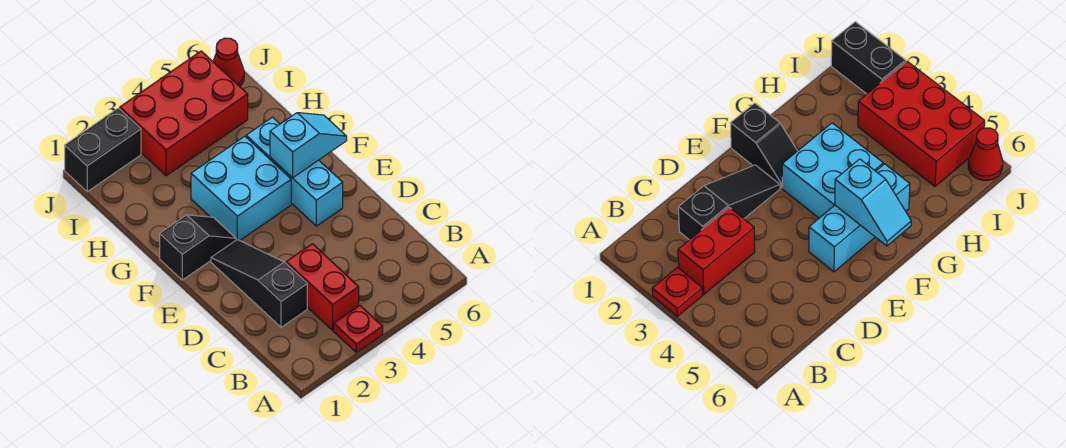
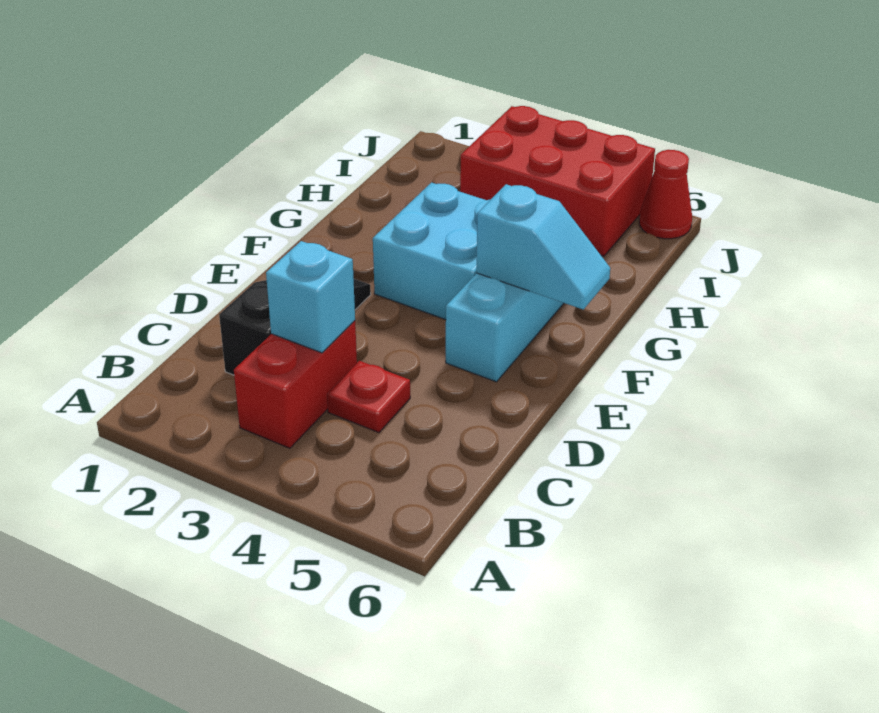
red plate A3 level 1 -> red plate C4 level 1
none -> cyan brick C3 level 2
black slope F1:F2 level 1 top 1 -> none
black brick J1:J2 level 1 -> none

